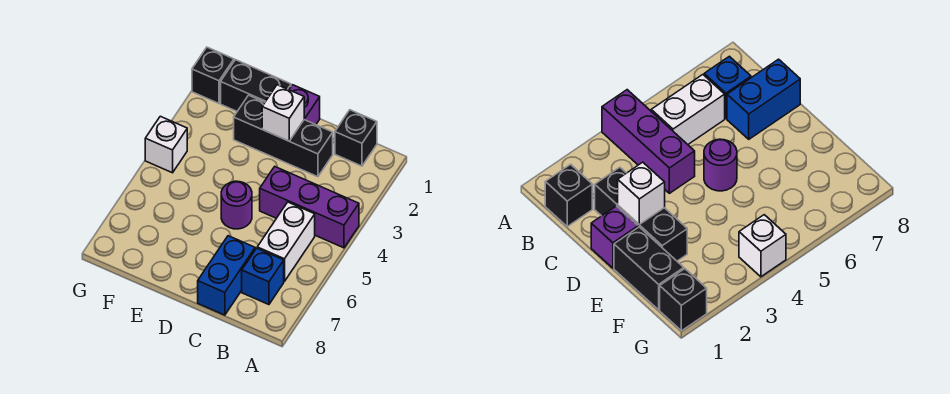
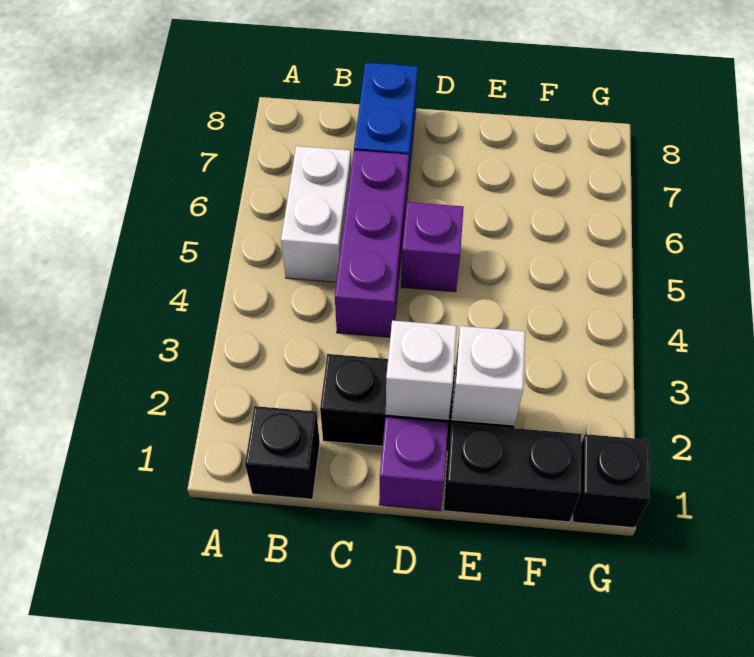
purple brick A4:C4 level 1 -> purple brick C4:C6 level 1
blue brick B7 level 1 -> none
purple round brick D5 level 1 -> purple brick D5 level 1
white brick G4 level 1 -> white brick E2 level 2

